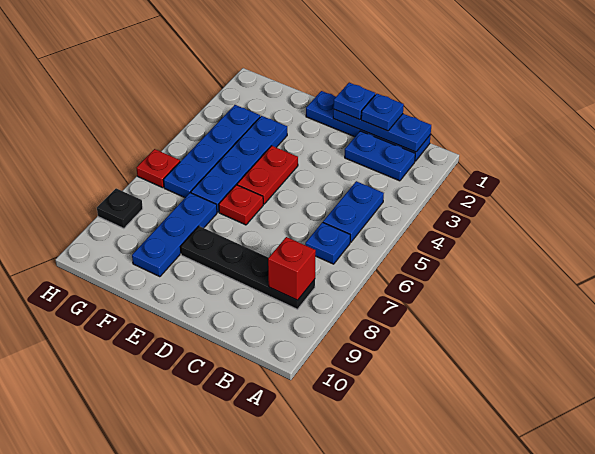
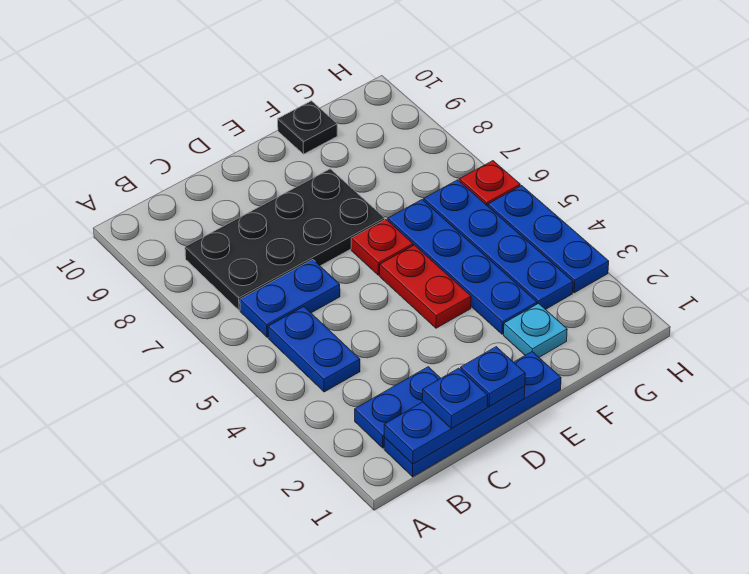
blue plate B6 level 1 -> blue plate B6:C6 level 1
black plate B8:E8 level 1 -> black plate B7:E8 level 1
red brick B8 level 2 -> none
none -> cyan plate F2 level 1
blue plate F7:F9 level 1 -> blue plate H3:H5 level 1
black plate H8 level 1 -> black plate F10 level 1

